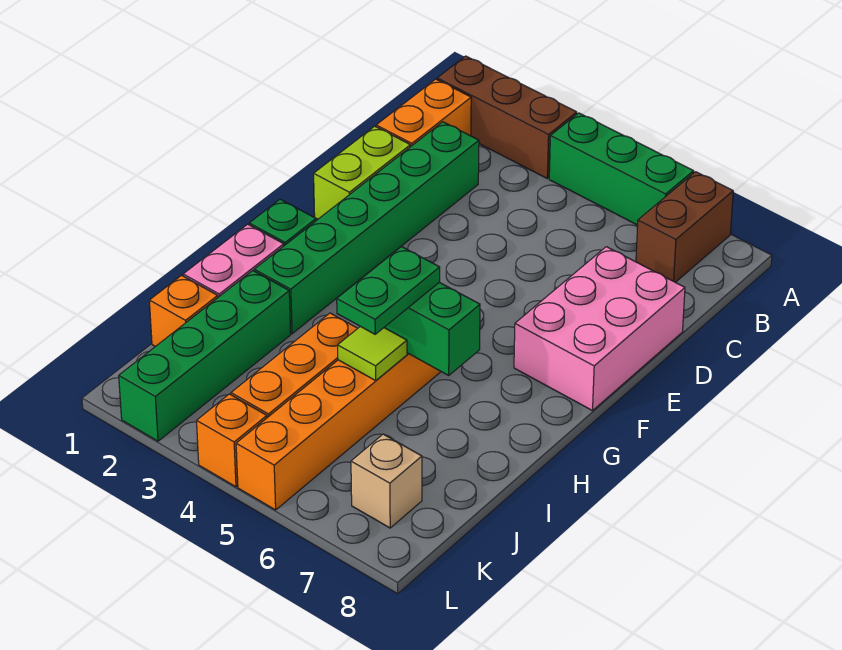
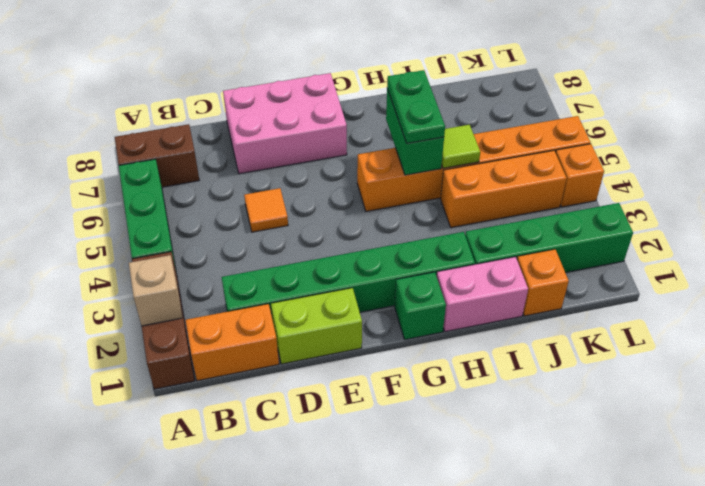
none -> orange tile D5 level 1
green plate H5:I5 level 3 -> green plate H5:H6 level 3
tan brick K7 level 1 -> tan brick A2 level 2

